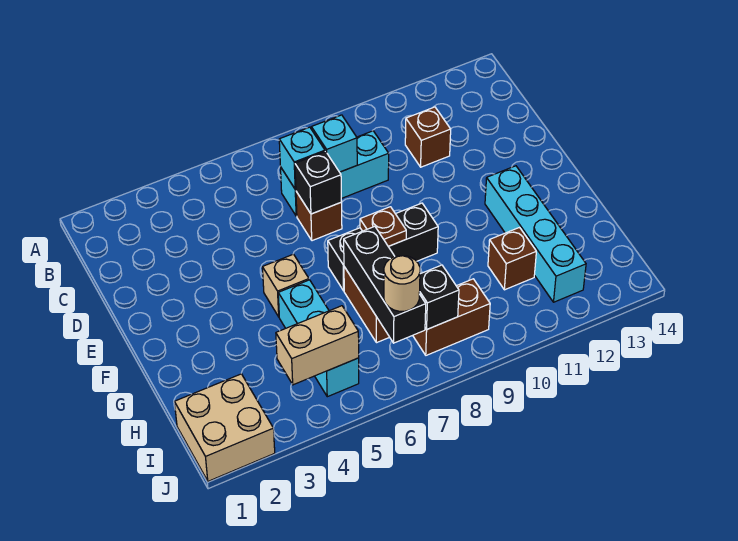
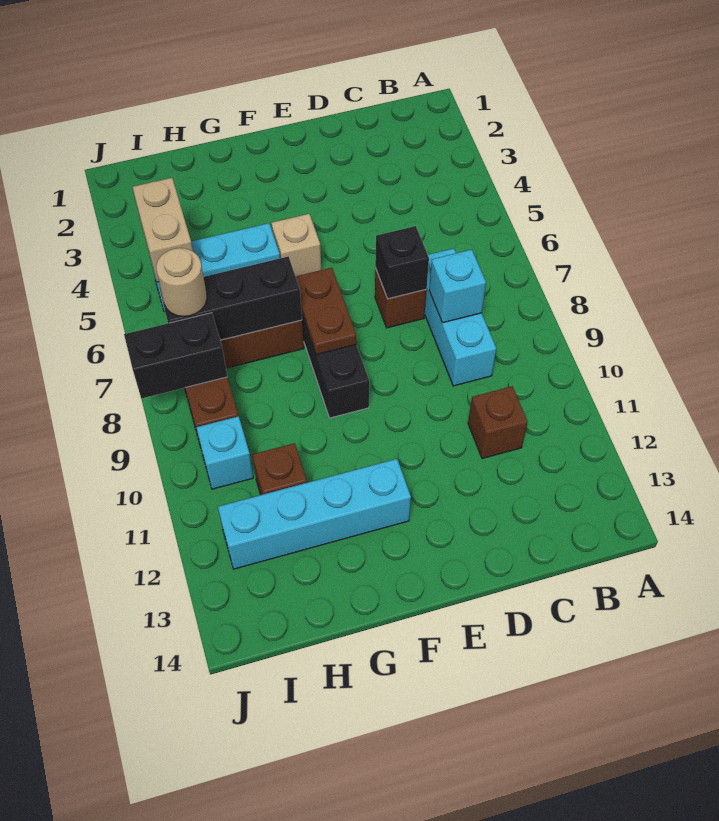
cyan brick C7 level 2 -> cyan brick I10 level 1
brown plate F8 level 2 -> brown plate F7:F8 level 2
tan brick I1:J2 level 1 -> none
black brick I8 level 2 -> black brick I8:J8 level 2

